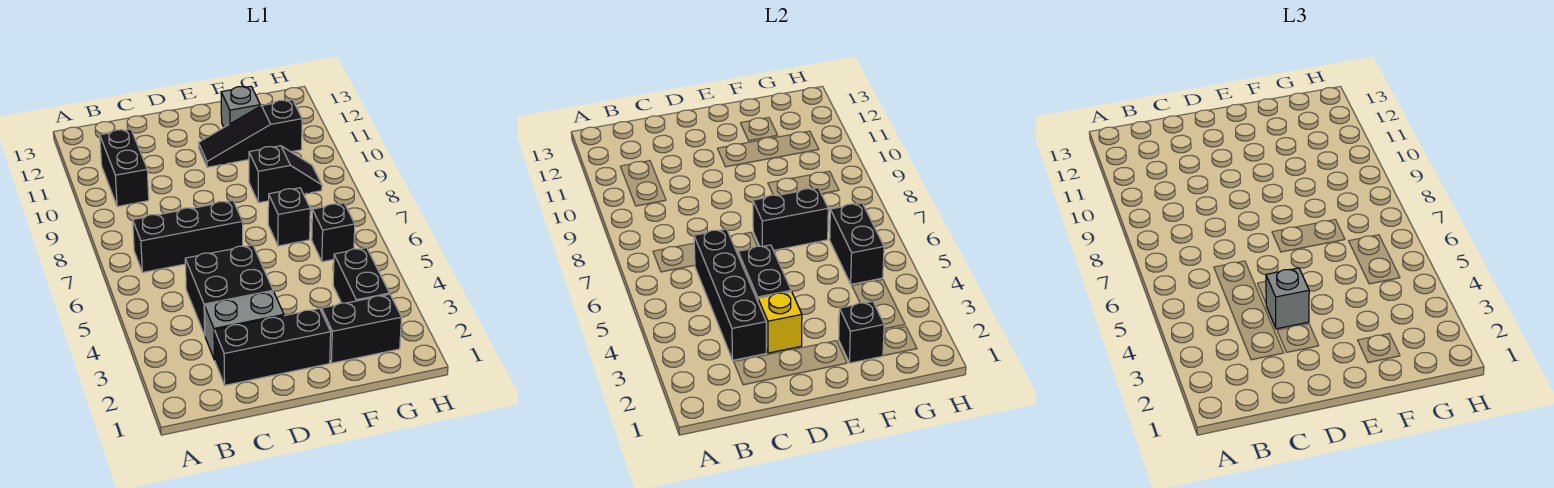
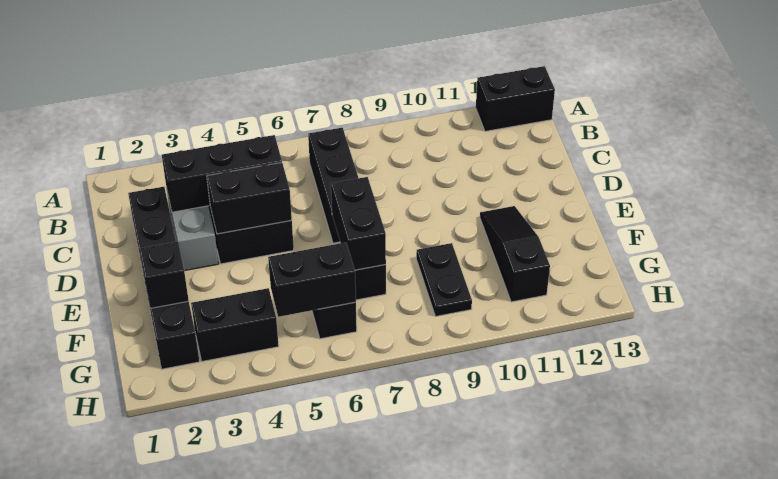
black brick B10:B11 level 1 -> black brick A12:A13 level 1
black brick C3:C6 level 2 -> black brick C3:C5 level 2
yellow brick D3 level 2 -> none
grey brick D4 level 3 -> none
black slope F9:G9 level 1 top F -> black plate F9:G9 level 1
grey brick F12 level 1 -> none

